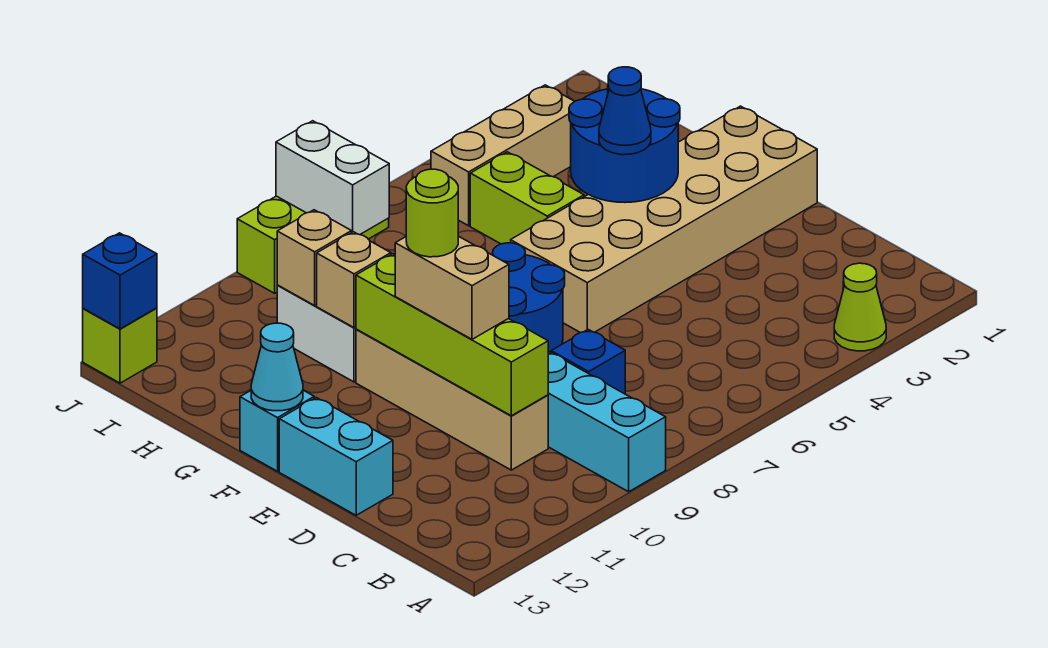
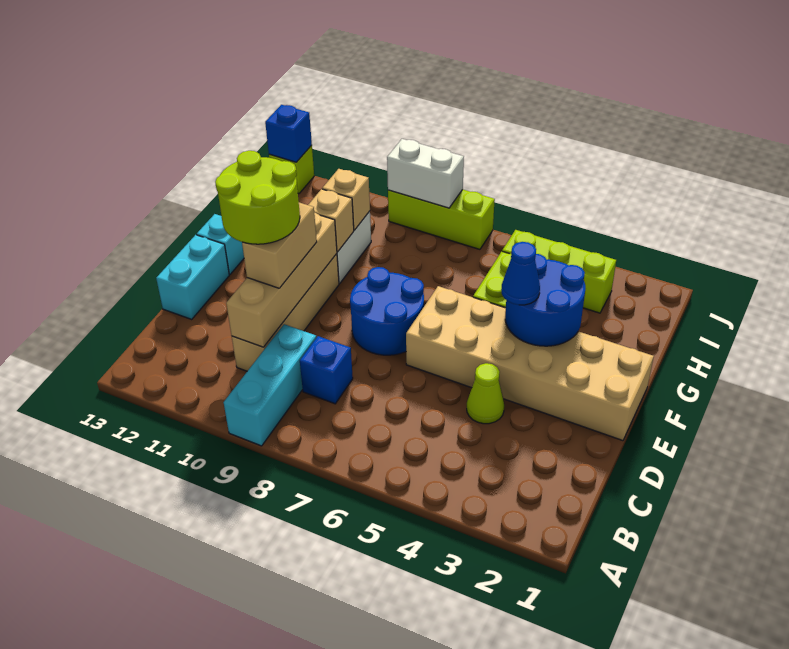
lime cone A3 level 1 -> lime cone D4 level 1
lime brick C10:F10 level 2 -> tan brick C10:F10 level 2
lime round brick E10 level 4 -> lime round brick D10:E11 level 4
cyan cone F13 level 2 -> none
tan brick I3:I5 level 1 -> lime brick I3:I5 level 1
white brick I8:J8 level 2 -> white brick J8:J9 level 2

